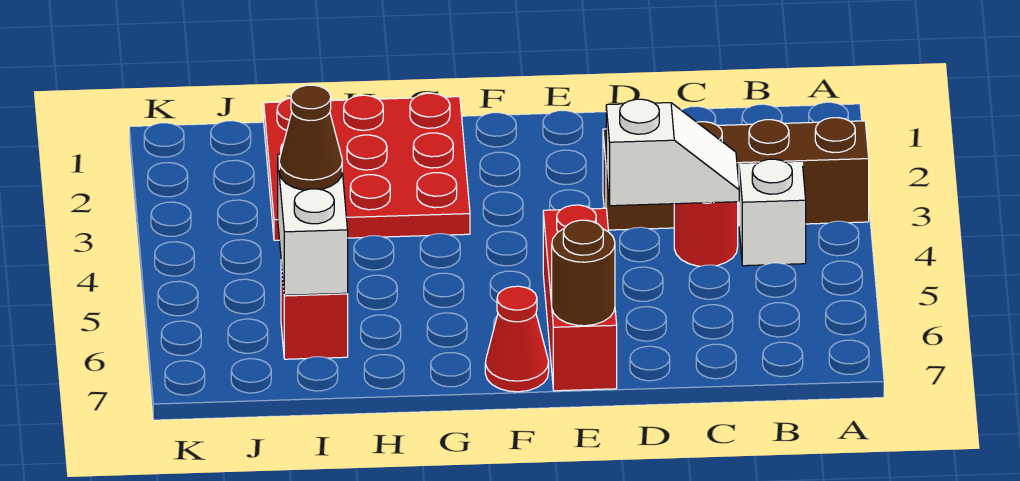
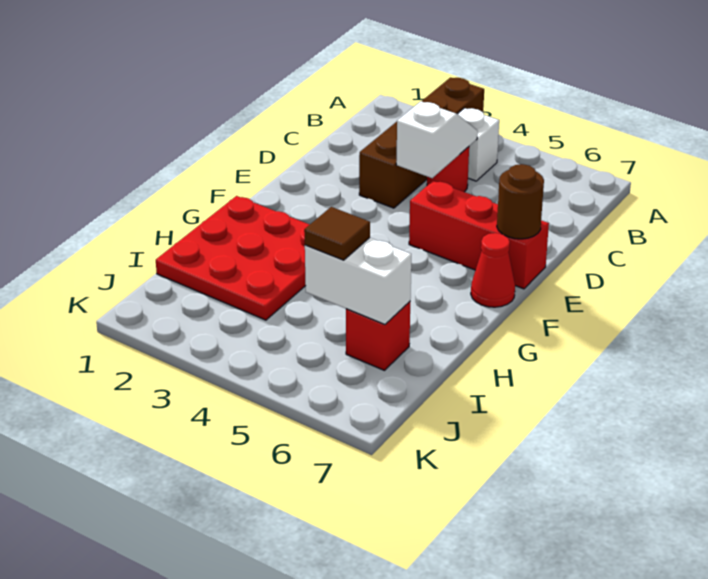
brown cone I5 level 3 -> brown tile I5 level 3

